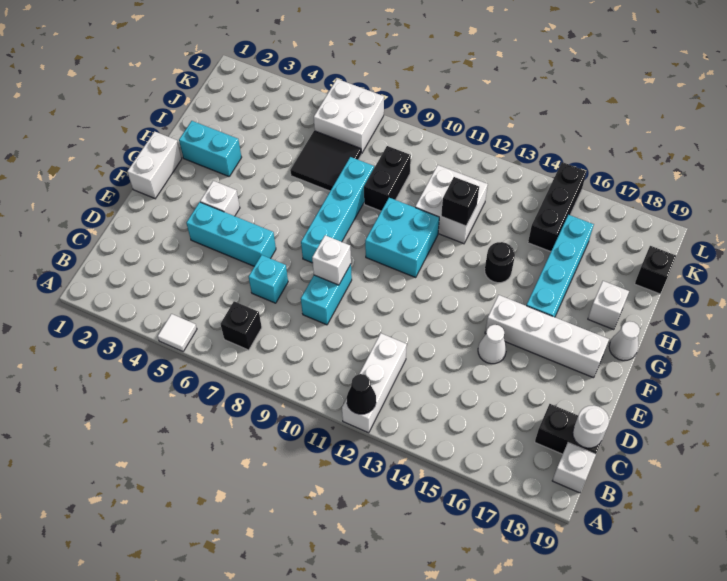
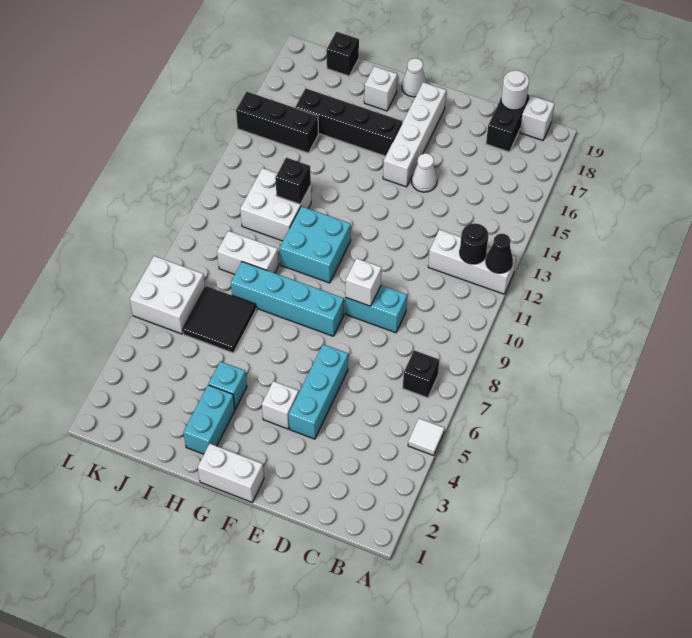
cyan brick D7 level 1 -> cyan brick H4 level 1
cyan brick G16:J16 level 1 -> black brick G16:J16 level 1
black round brick H14 level 1 -> black round brick B12 level 2
black brick I9:J9 level 1 -> white brick I9:J9 level 1

